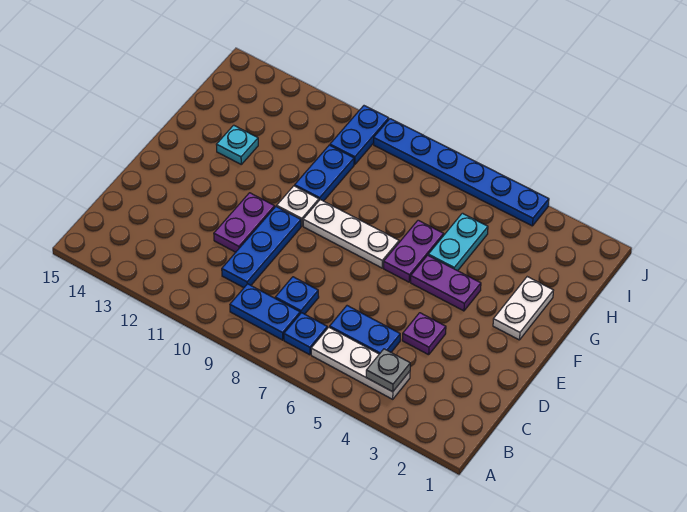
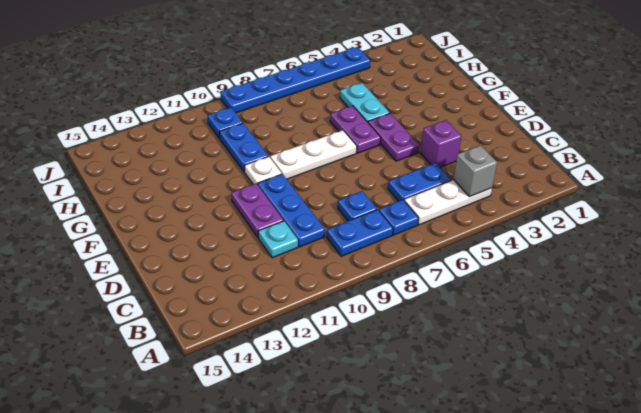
grey plate B4 level 2 -> grey brick B4 level 2
purple plate D4 level 1 -> purple brick D4 level 1
white plate F2:G2 level 1 -> none
purple plate F4:F5 level 1 -> purple plate E5:F5 level 1
cyan plate G13 level 1 -> cyan plate C11 level 1
blue plate I10:J10 level 1 -> blue plate I10 level 1

